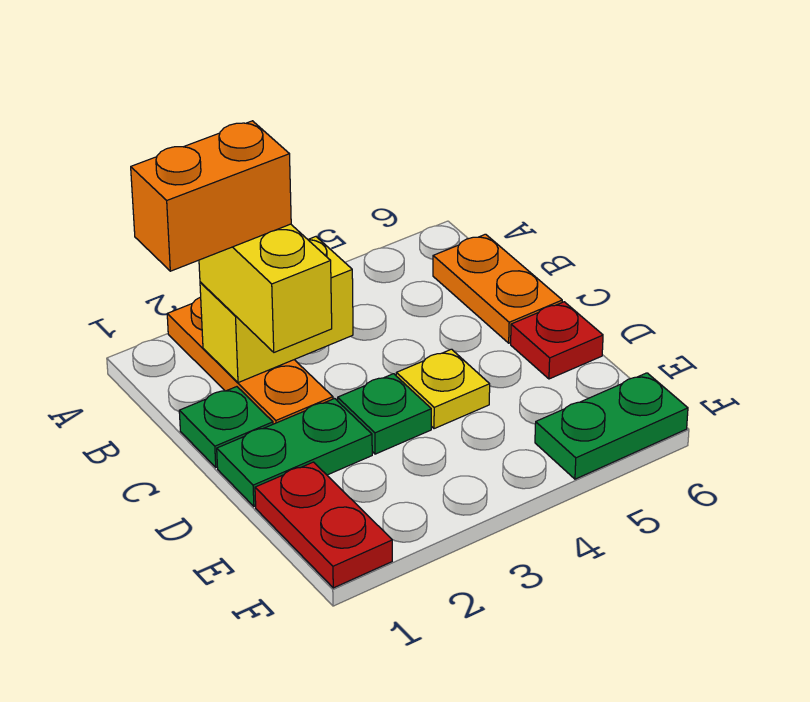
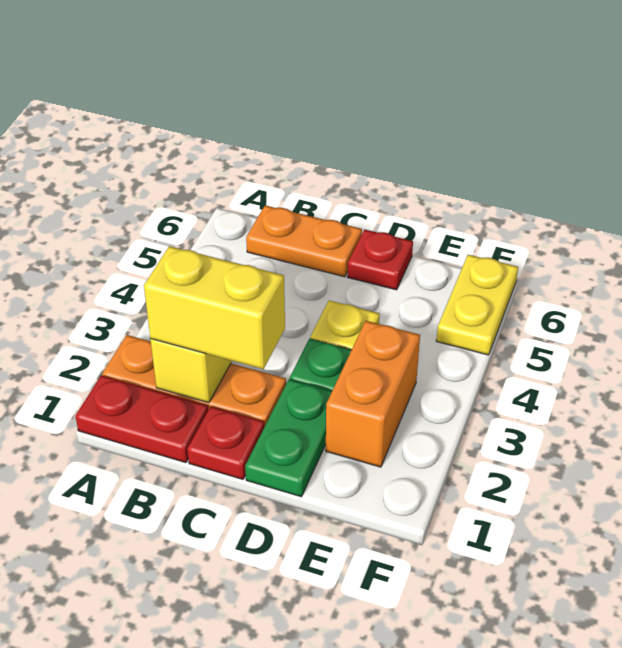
orange brick B1:B2 level 4 -> orange brick E2:E3 level 1
green plate C1 level 1 -> red plate C1 level 1
red plate E1:F1 level 1 -> red plate A1:B1 level 1
green plate F5:F6 level 1 -> yellow plate F5:F6 level 1

